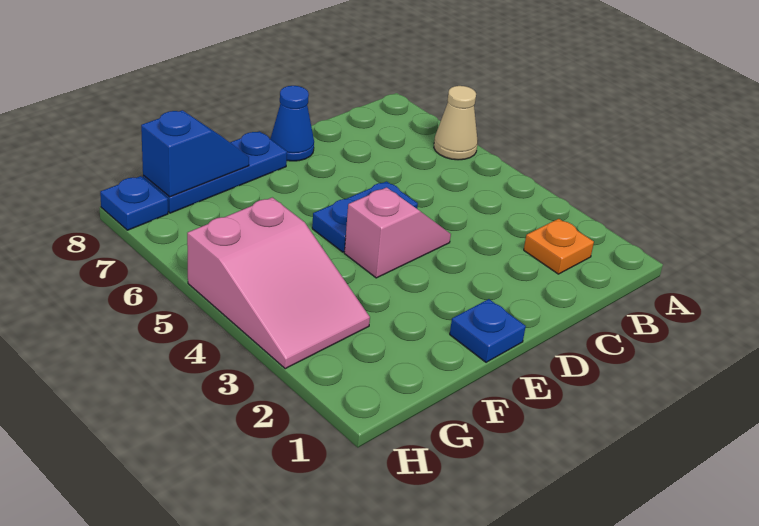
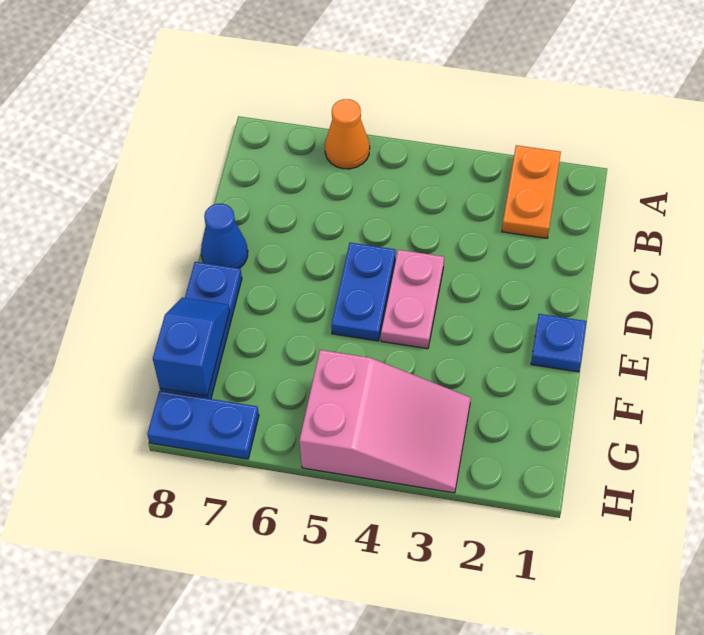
tan cone A6 level 1 -> orange cone A6 level 1
orange plate B2 level 1 -> orange plate A2:B2 level 1
pink slope D4:E4 level 1 top E -> pink plate D4:E4 level 1
blue plate H8 level 1 -> blue plate H7:H8 level 1

